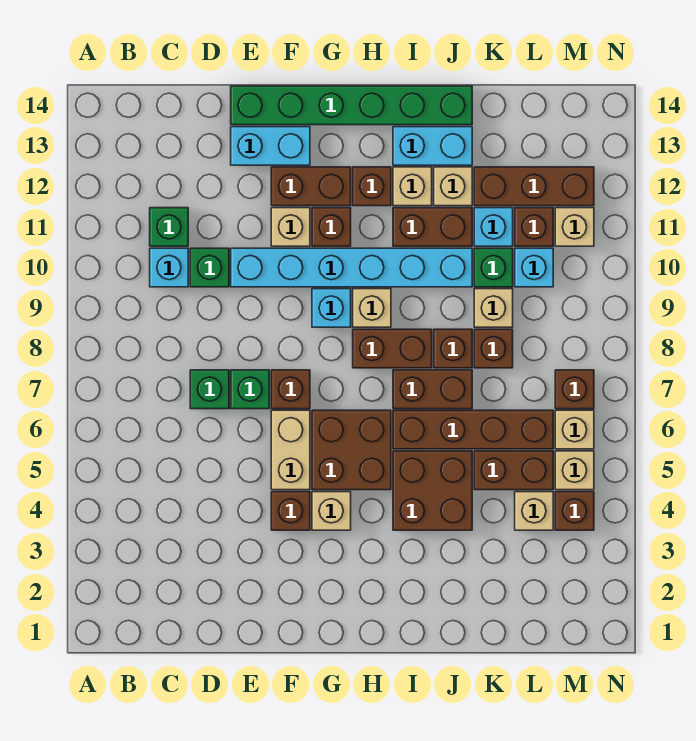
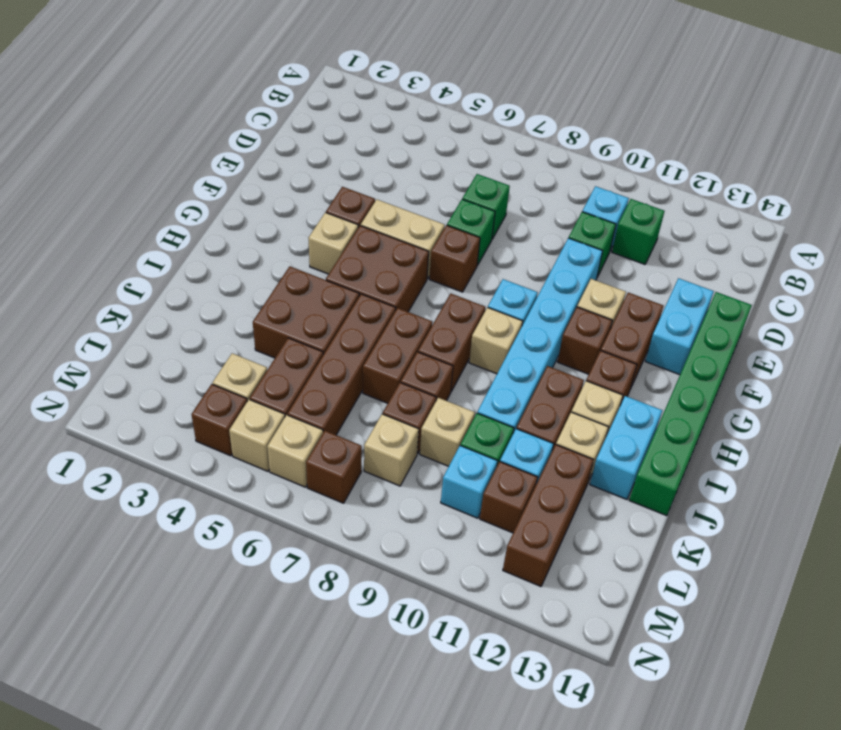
tan brick M11 level 1 -> tan brick L8 level 1

